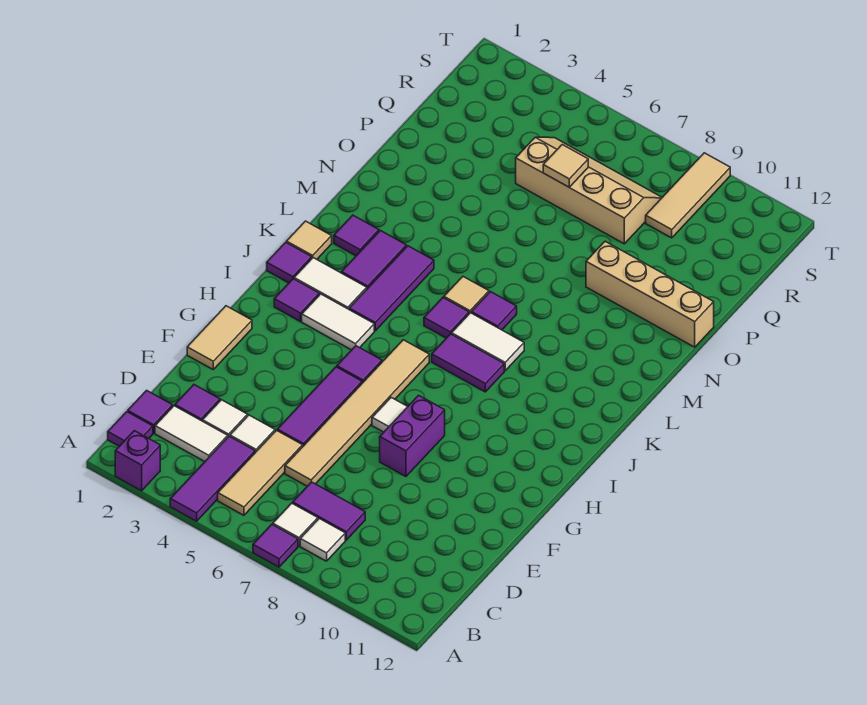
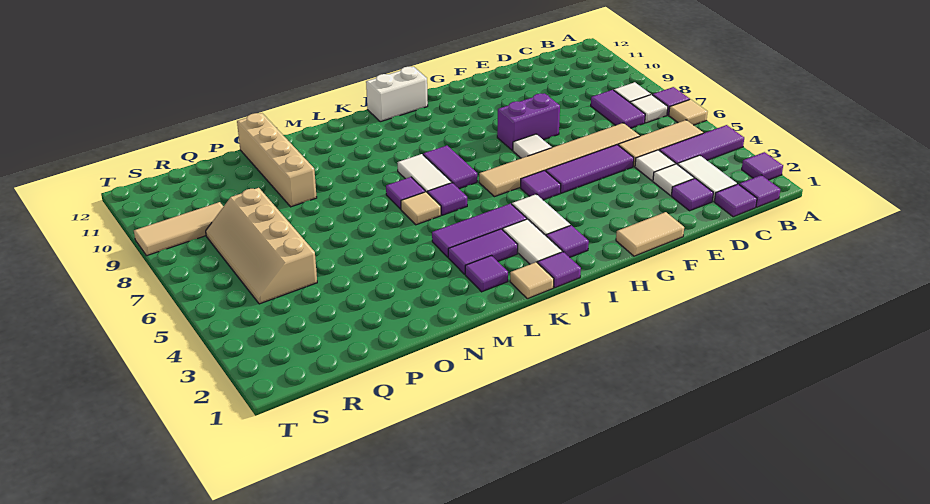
purple brick A2 level 1 -> purple tile A2 level 1
none -> white brick I12:J12 level 1
tan tile Q6 level 2 -> tan tile A6 level 1

